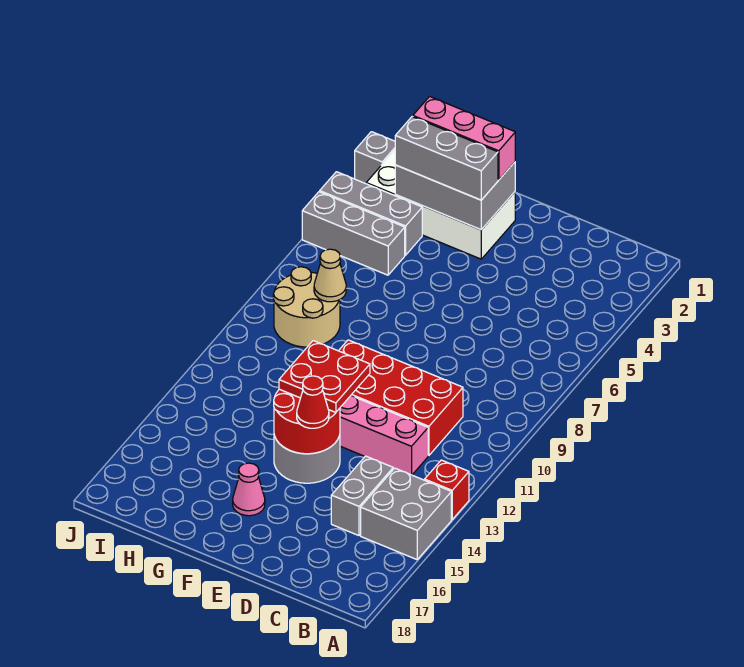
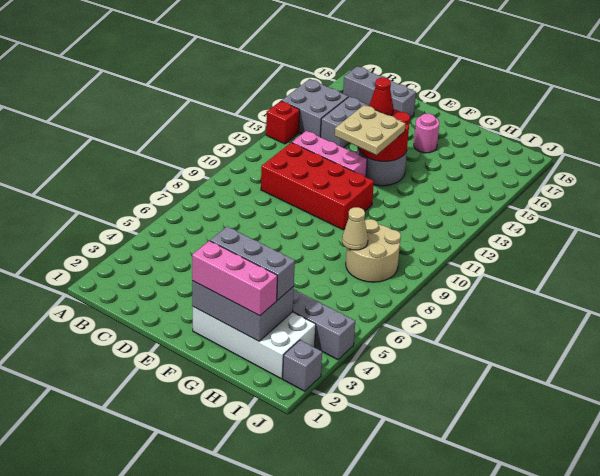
red plate E12:F13 level 3 -> tan plate E12:F13 level 3
pink cone F16 level 1 -> pink round brick F16 level 1
grey brick H5:J5 level 1 -> grey brick B17:D17 level 1

